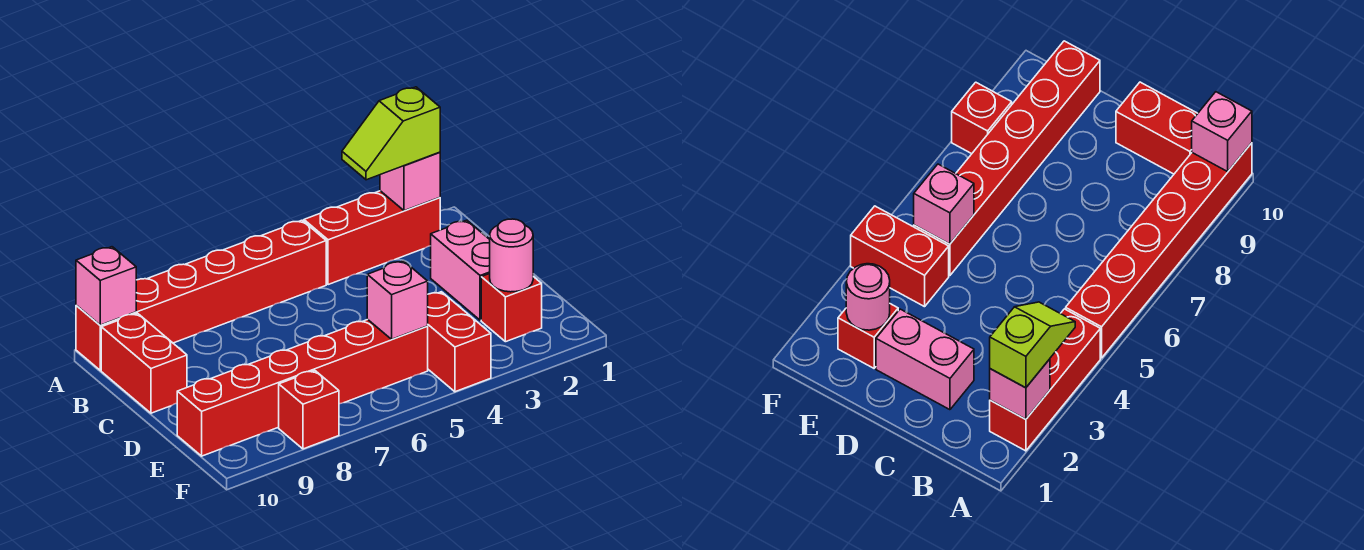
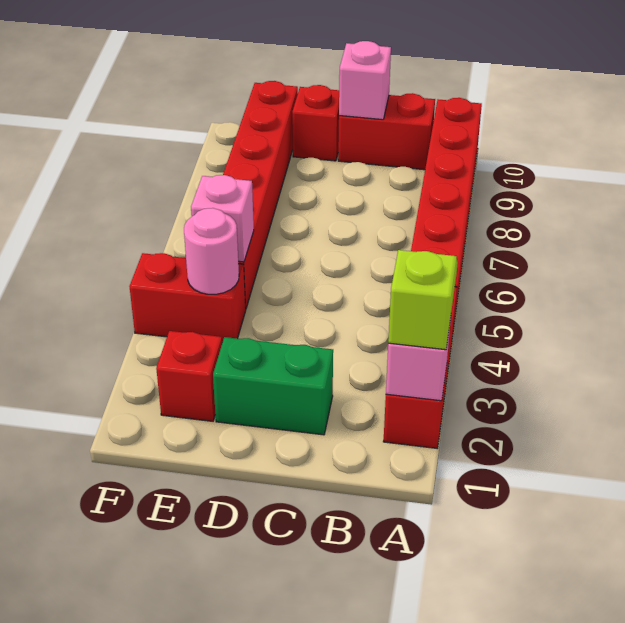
pink brick A10 level 2 -> pink brick C10 level 2
pink brick C2:D2 level 1 -> green brick C2:D2 level 1
pink round brick E2 level 2 -> pink round brick E4 level 2
red brick F8 level 1 -> red brick D10 level 1

